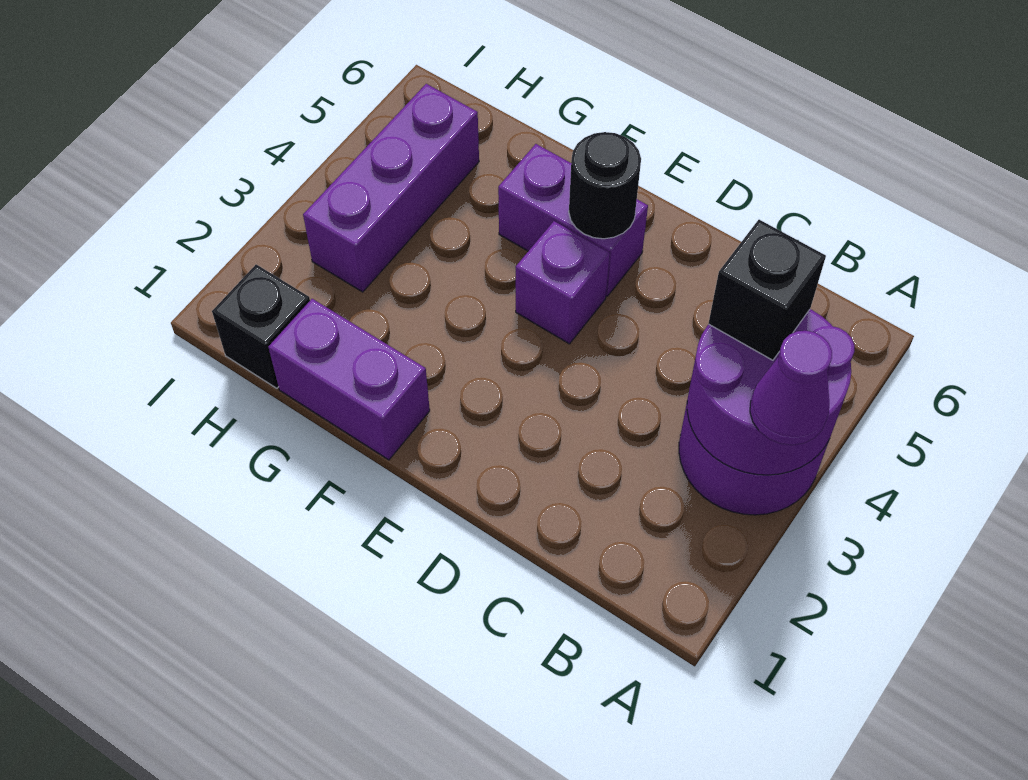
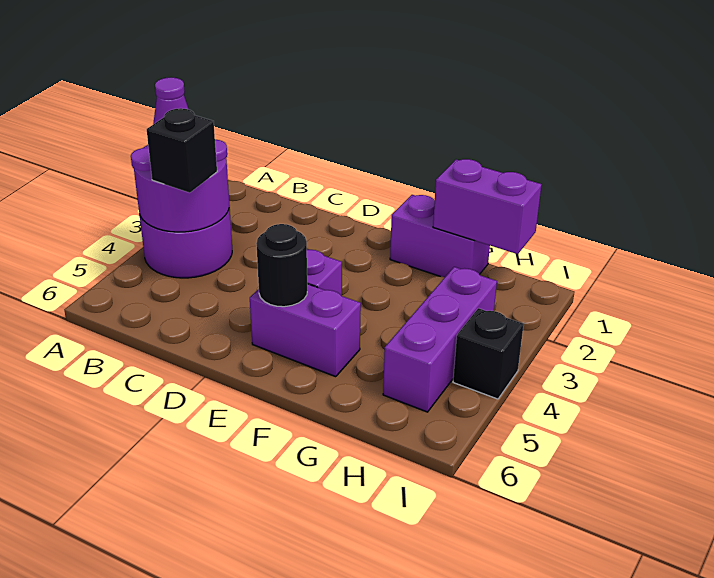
none -> purple brick G1:H1 level 2
black brick H1 level 1 -> black brick I4 level 1

